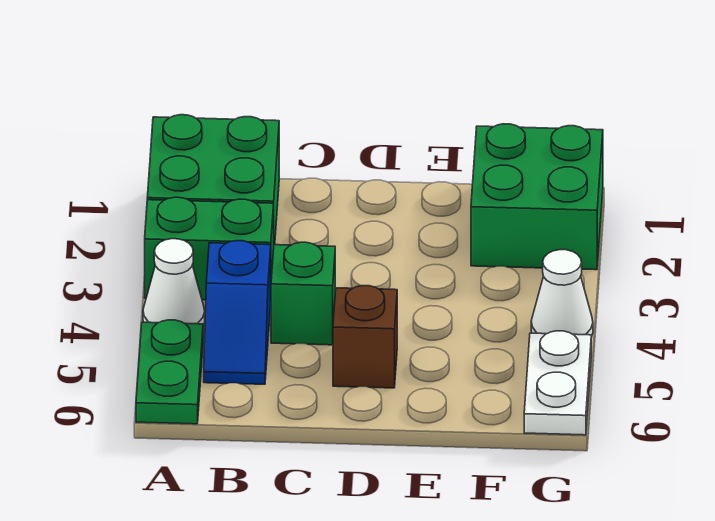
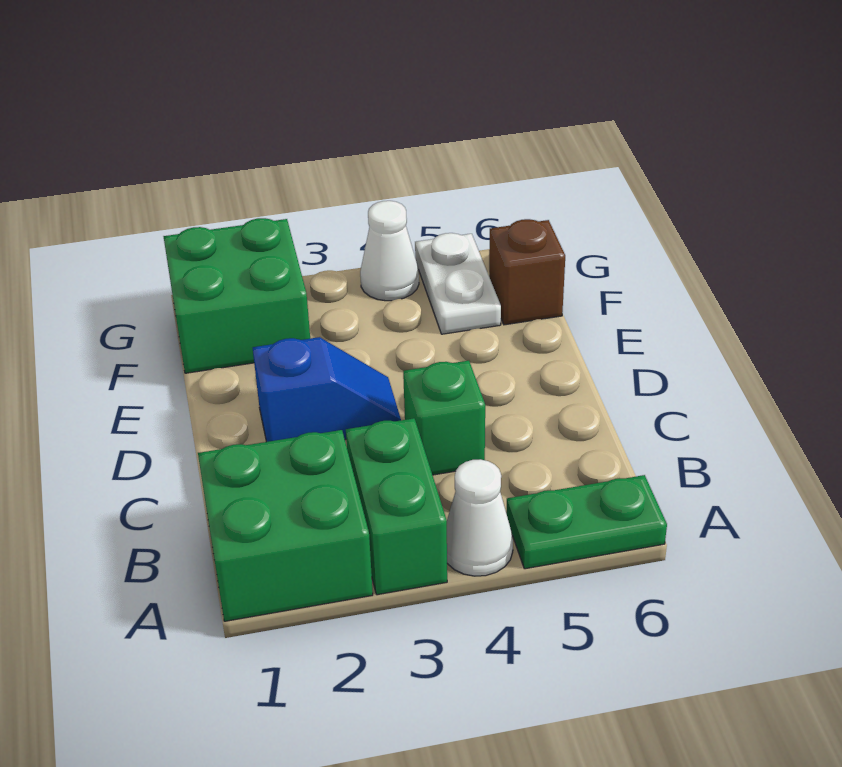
blue slope B4:B5 level 1 top 4 -> blue slope D2:D3 level 1 top 2
brown brick D5 level 1 -> brown brick F6 level 1
white plate G5:G6 level 1 -> white plate F5:G5 level 1

